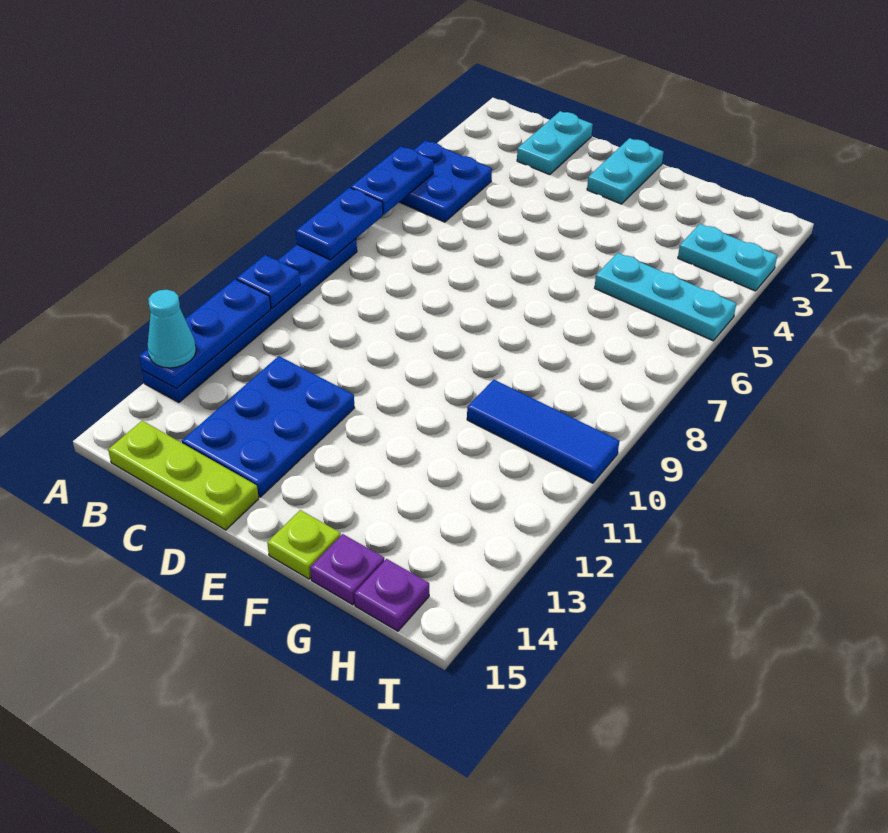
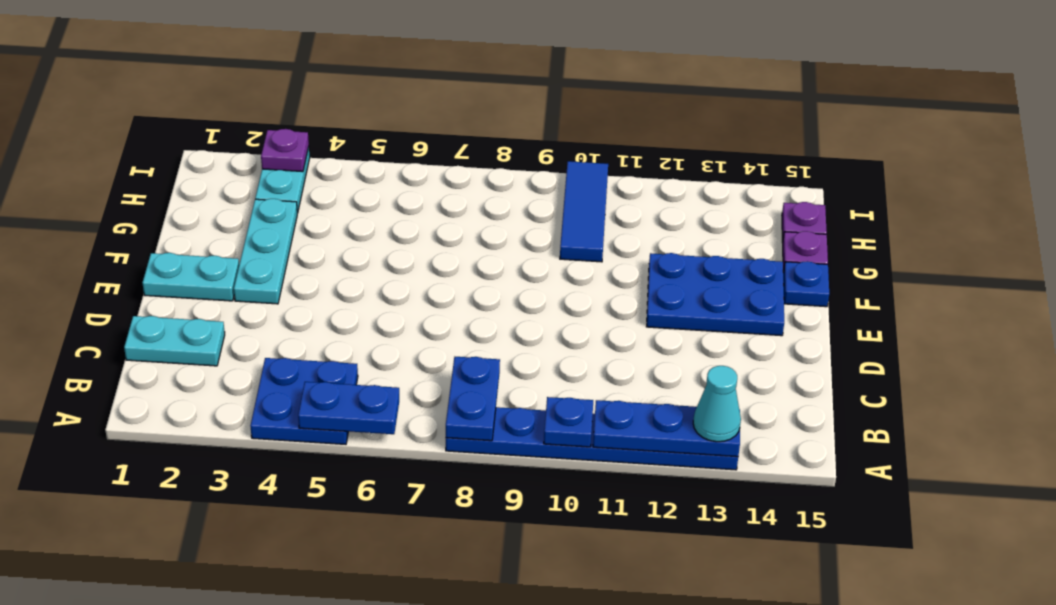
blue plate A7:A8 level 2 -> blue plate A8:B8 level 2
lime plate B15:D15 level 1 -> none
blue plate C12:D14 level 1 -> blue plate E12:F14 level 1
lime plate F15 level 1 -> blue plate F15 level 1
cyan plate G5:I5 level 1 -> cyan plate E3:G3 level 1
none -> purple plate I3 level 2

